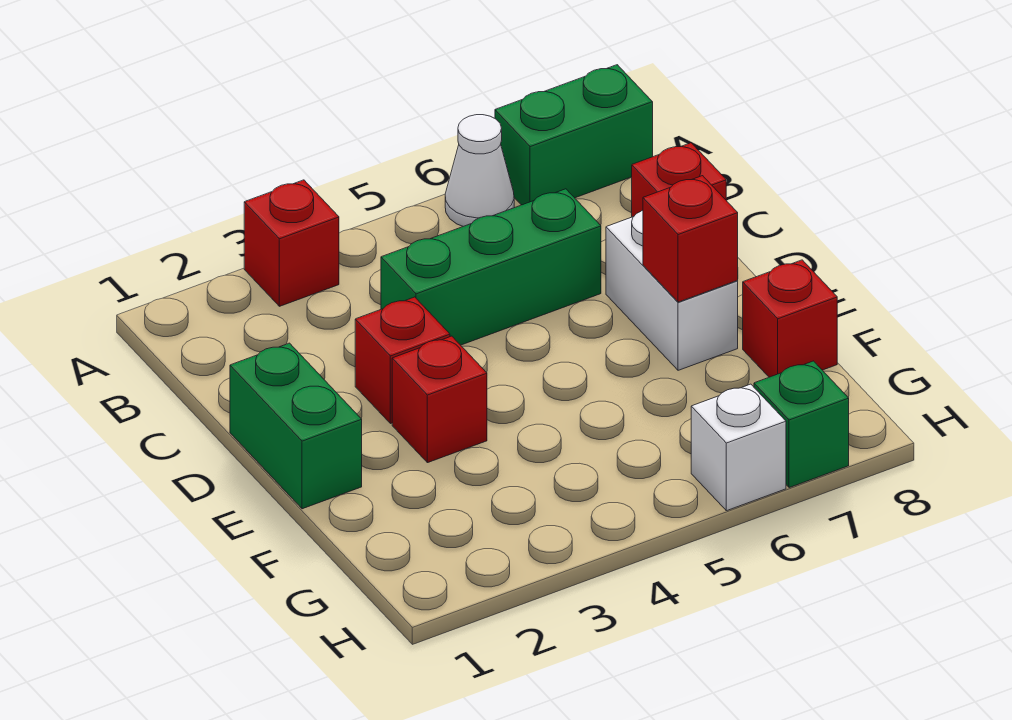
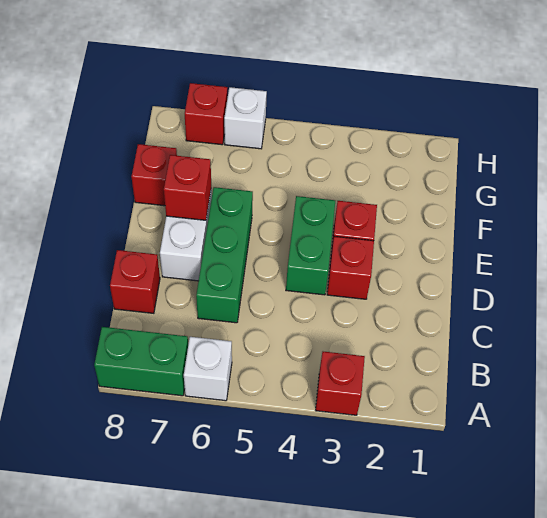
white cone A6 level 1 -> white brick A6 level 1
green brick C4:C6 level 1 -> green brick C6:E6 level 1
green brick D1:E1 level 1 -> green brick D4:E4 level 1
green brick H7 level 1 -> red brick H7 level 1

